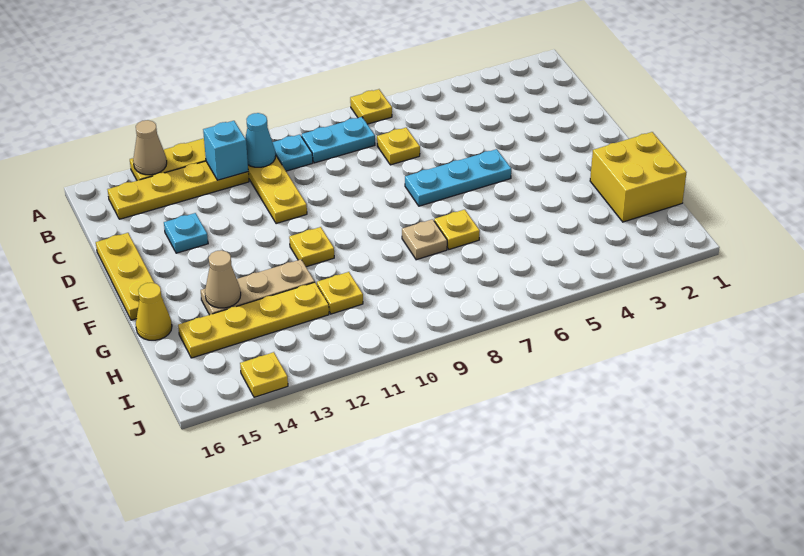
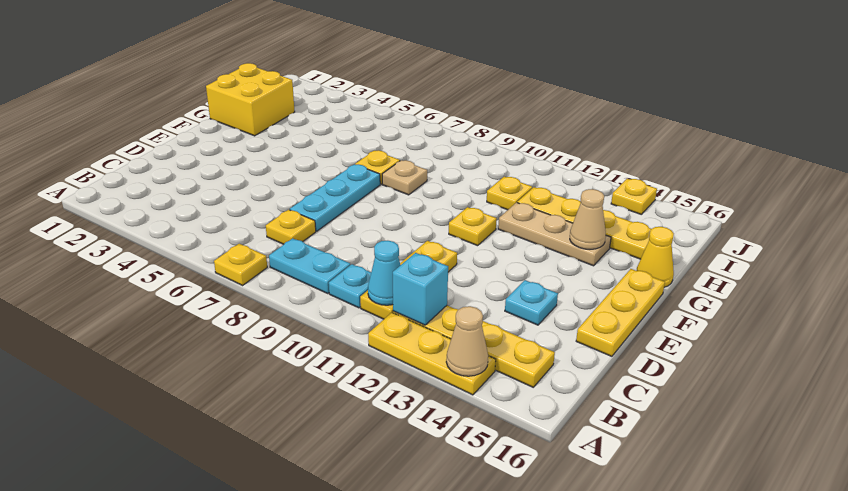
cyan plate E5:E7 level 1 -> cyan plate D7:F7 level 1

